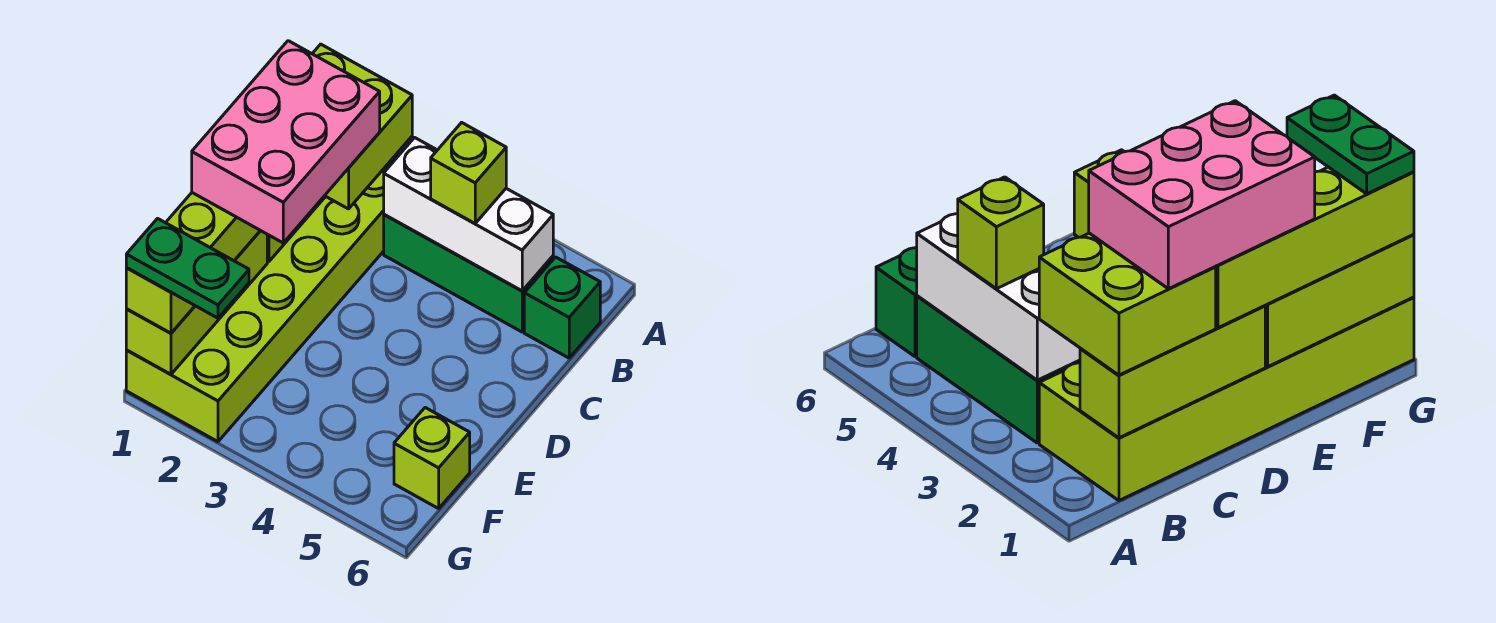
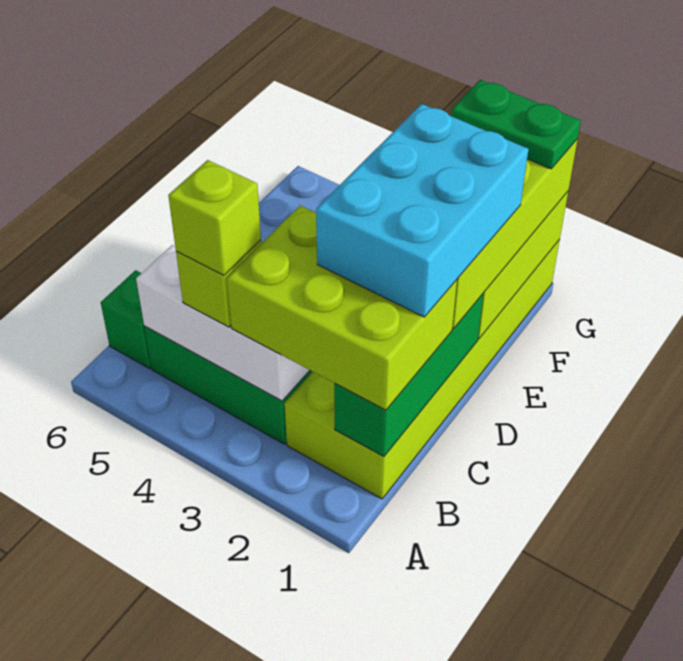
lime brick B1:D1 level 2 -> green brick B1:D1 level 2
lime brick B1:C2 level 3 -> lime brick B1:C3 level 3
pink brick C1:E2 level 4 -> cyan brick C1:E2 level 4
lime brick F6 level 1 -> lime brick B4 level 4

